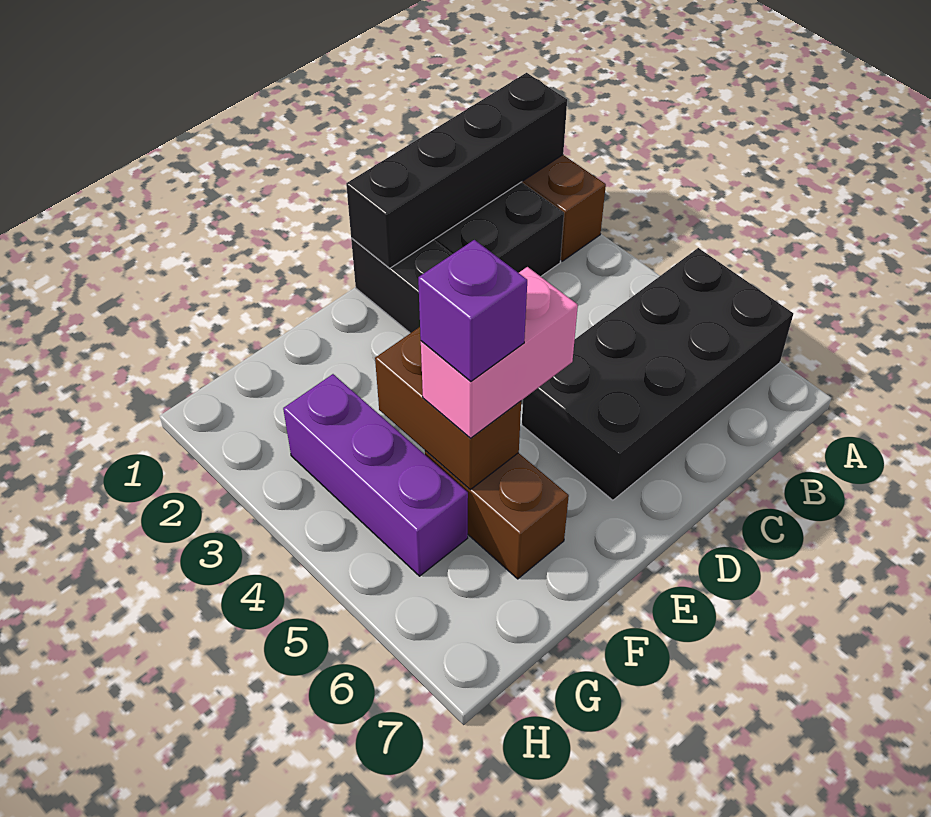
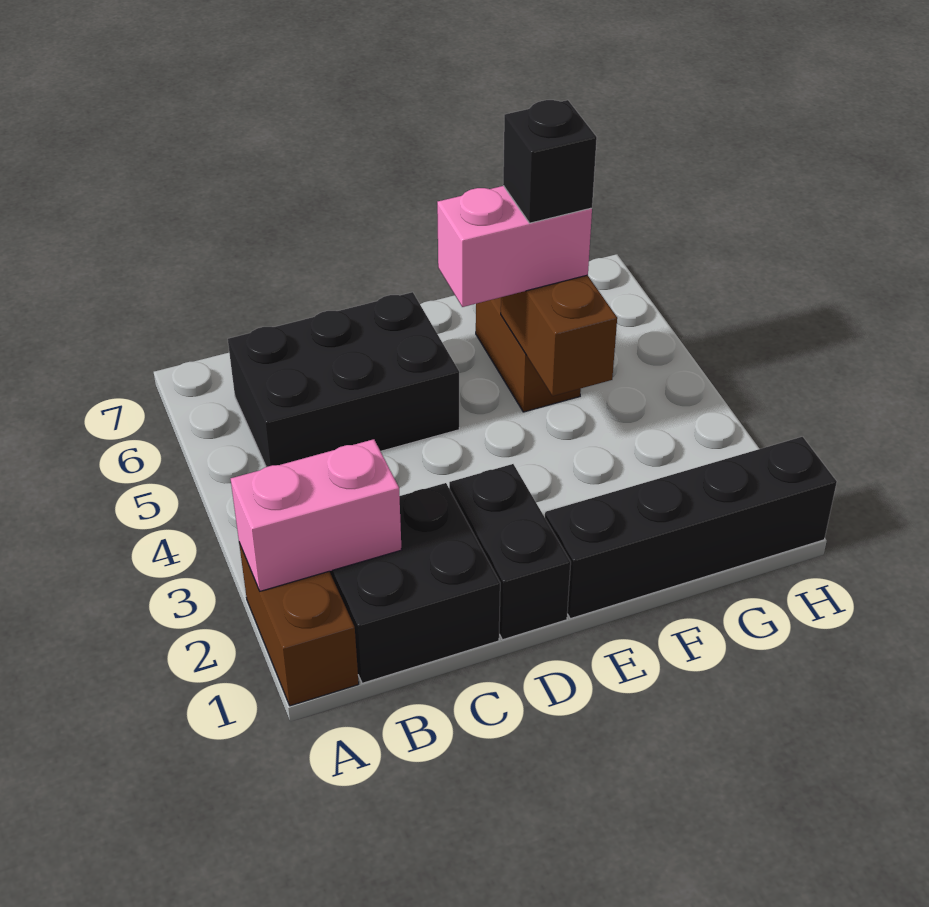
black brick A1:D1 level 2 -> black brick E1:H1 level 1
none -> pink brick A2:B2 level 2
black brick A5:D6 level 1 -> black brick B5:D6 level 1
purple brick F5 level 4 -> black brick F5 level 4
purple brick G3:G5 level 1 -> none

